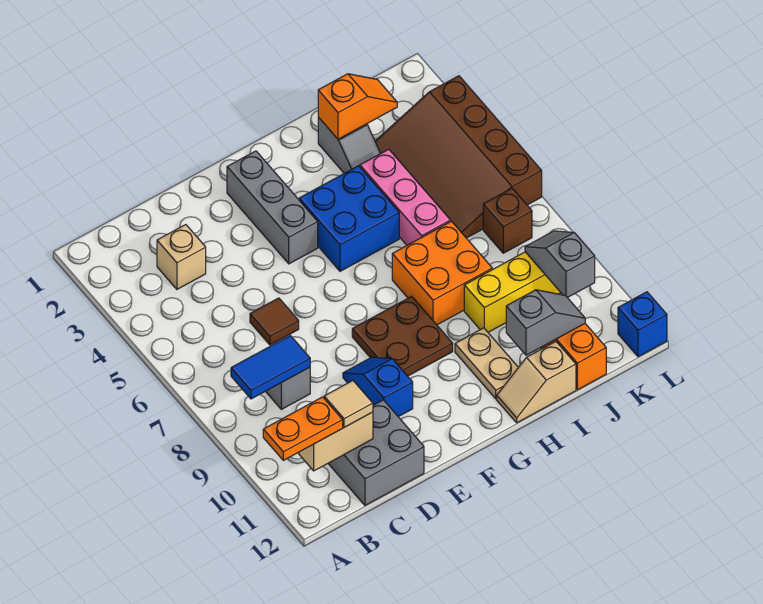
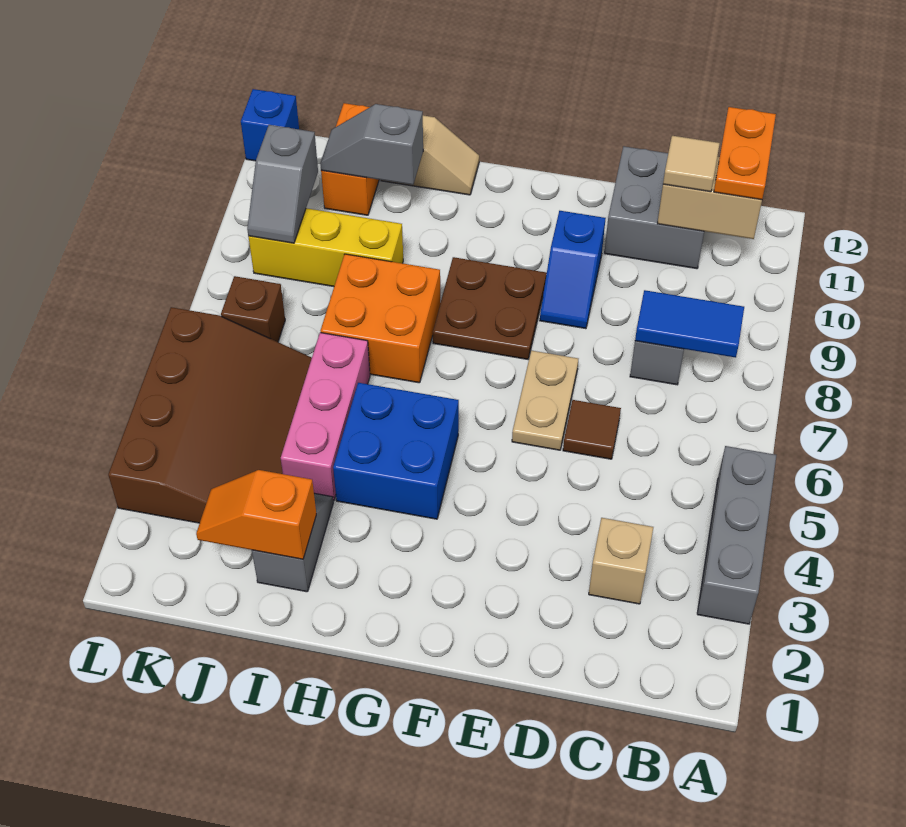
orange plate A11:B11 level 3 -> orange plate B11:B12 level 3
grey brick F2:F4 level 1 -> grey brick A3:A5 level 1
tan plate H10:H11 level 1 -> tan plate E6:E7 level 1

